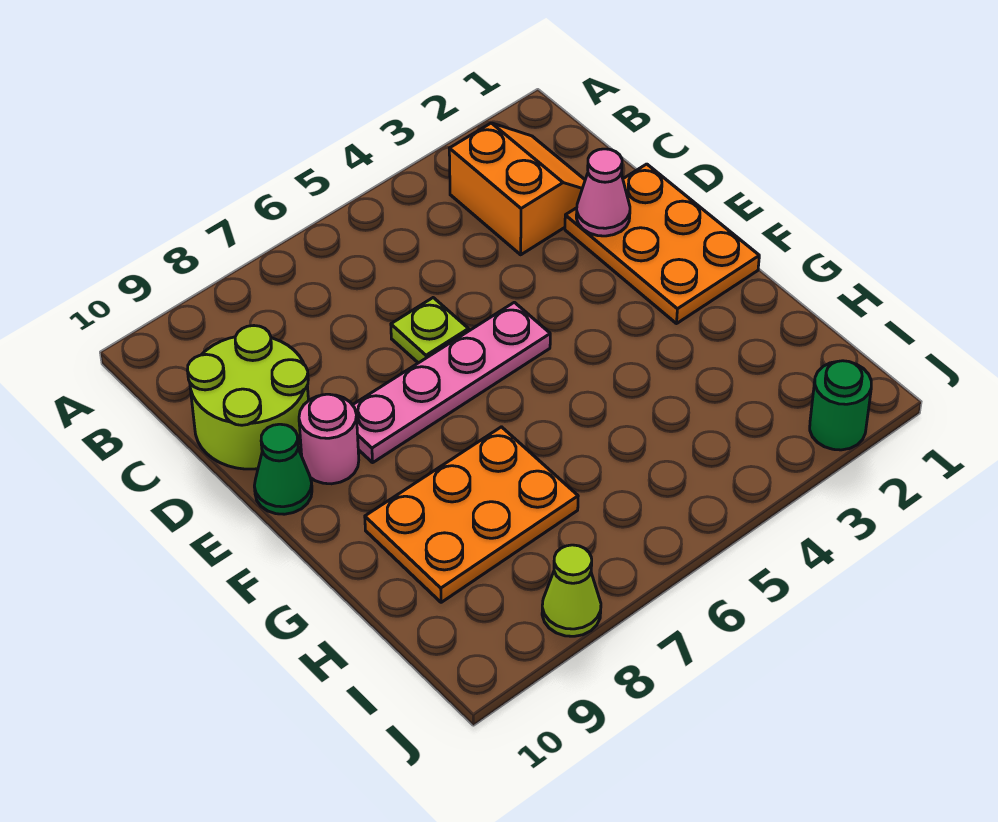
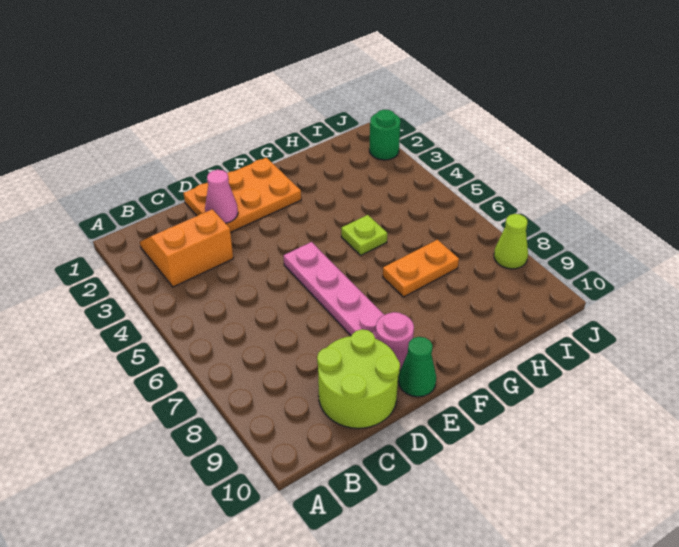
lime plate D6 level 1 -> lime plate G5 level 1
orange plate G7:H9 level 1 -> orange plate G7:H7 level 1

